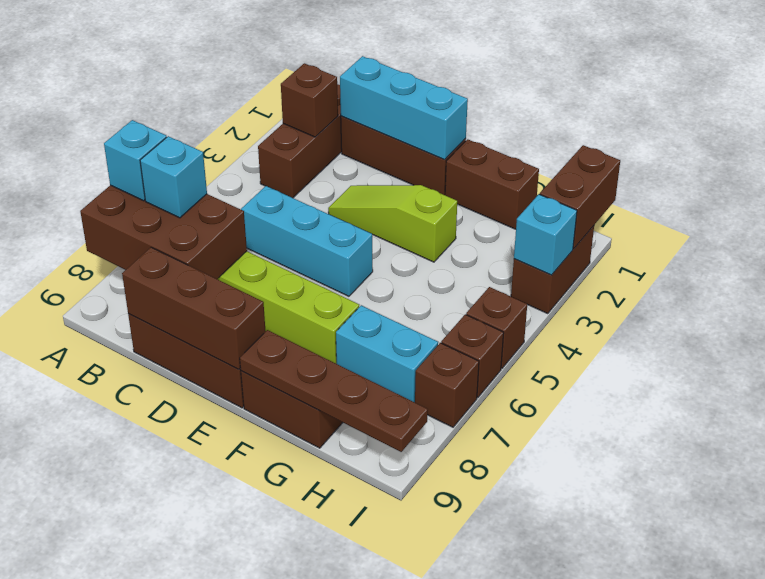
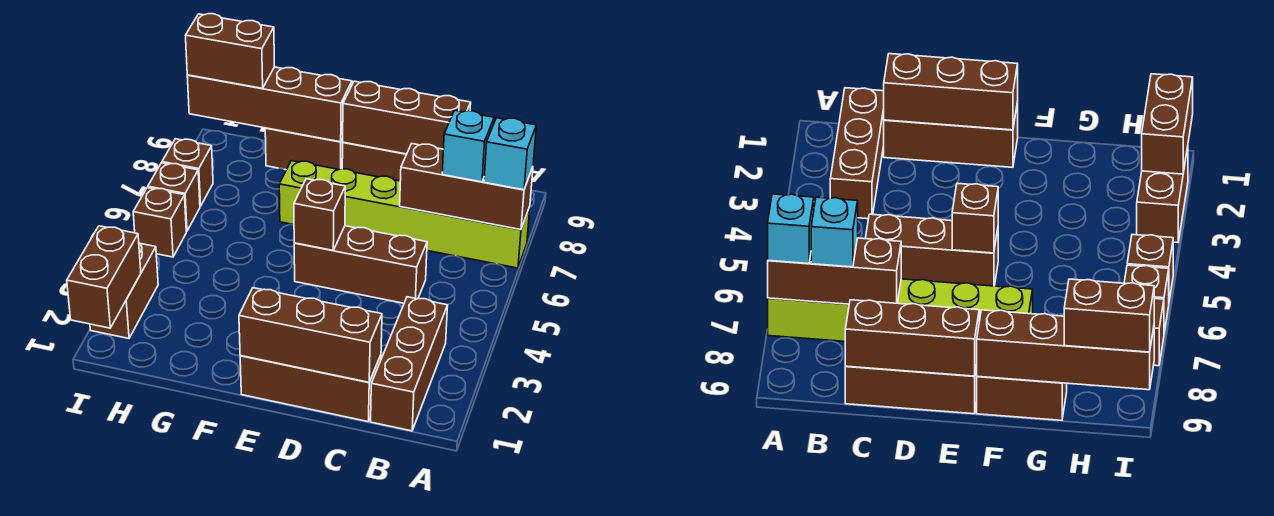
brown brick A7:C8 level 2 -> brown brick A7:C7 level 2
brown brick B2 level 2 -> brown brick E5 level 2
cyan brick C1:E1 level 2 -> brown brick C1:E1 level 2
cyan brick C5:E5 level 1 -> brown brick C5:E5 level 1
lime slope D3:F3 level 1 top F -> none
brown brick F1:G1 level 1 -> brown brick H9:I9 level 3
brown plate F9:I9 level 2 -> brown brick F9:I9 level 2
cyan brick G7:H7 level 1 -> none
cyan brick I3 level 2 -> none

